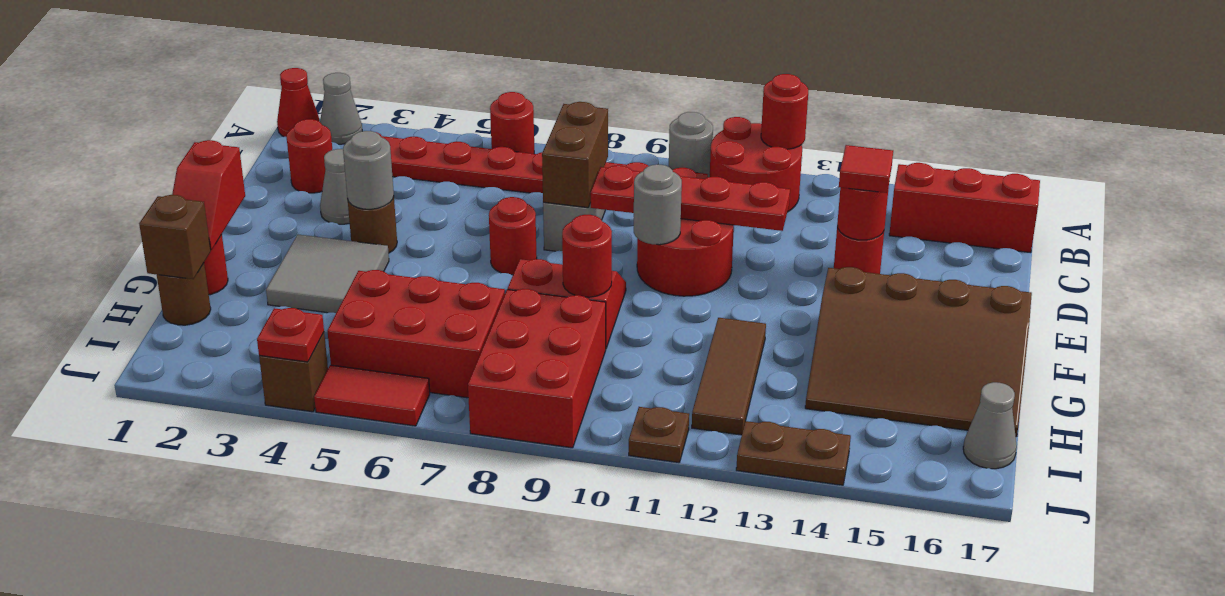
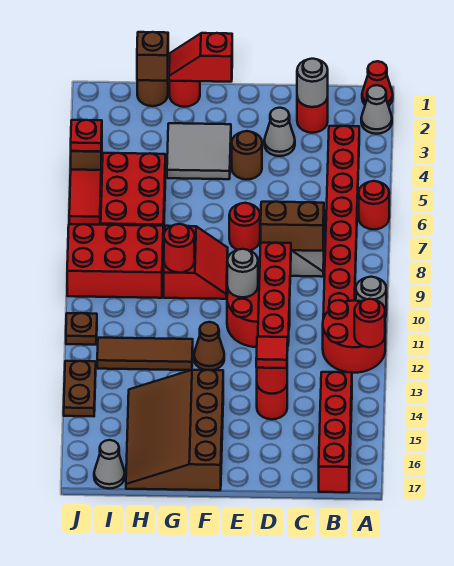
red brick B15:B17 level 1 -> red brick B14:B17 level 1
grey round brick E4 level 2 -> grey round brick C2 level 2
none -> brown cone F12 level 1

